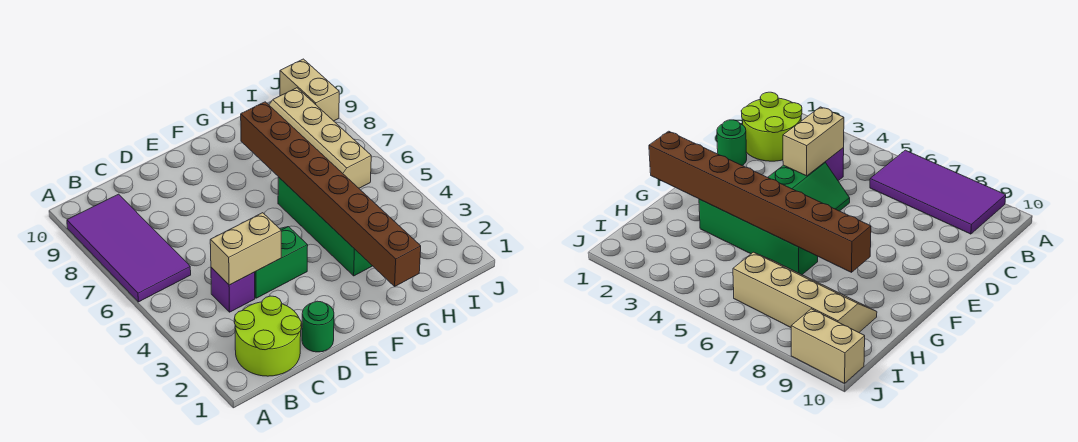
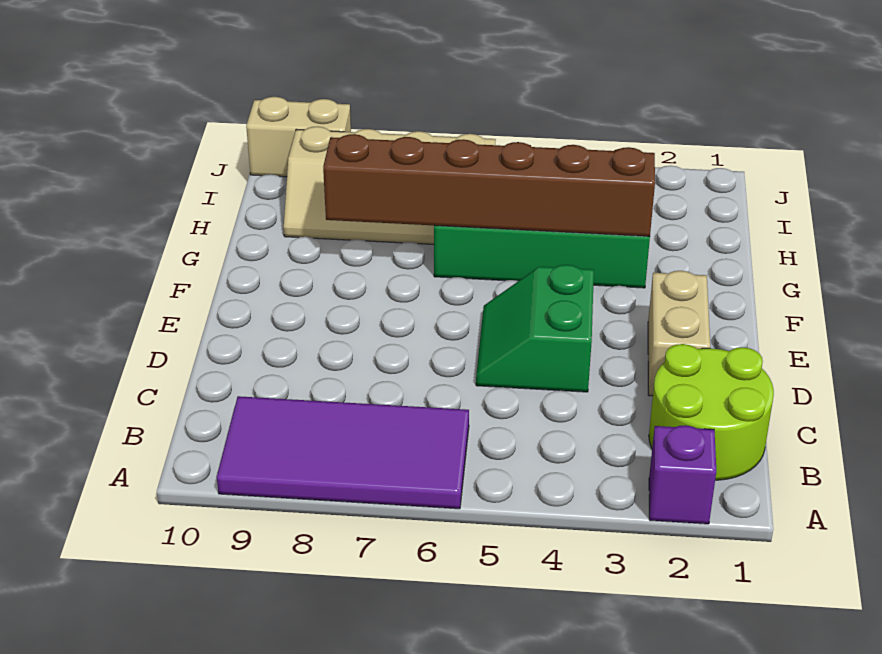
purple brick C4 level 1 -> purple brick A2 level 1
tan brick C4:D4 level 2 -> tan brick D2:E2 level 1
green round brick D1 level 1 -> none
brown brick G1:G8 level 2 -> brown brick G3:G8 level 2

